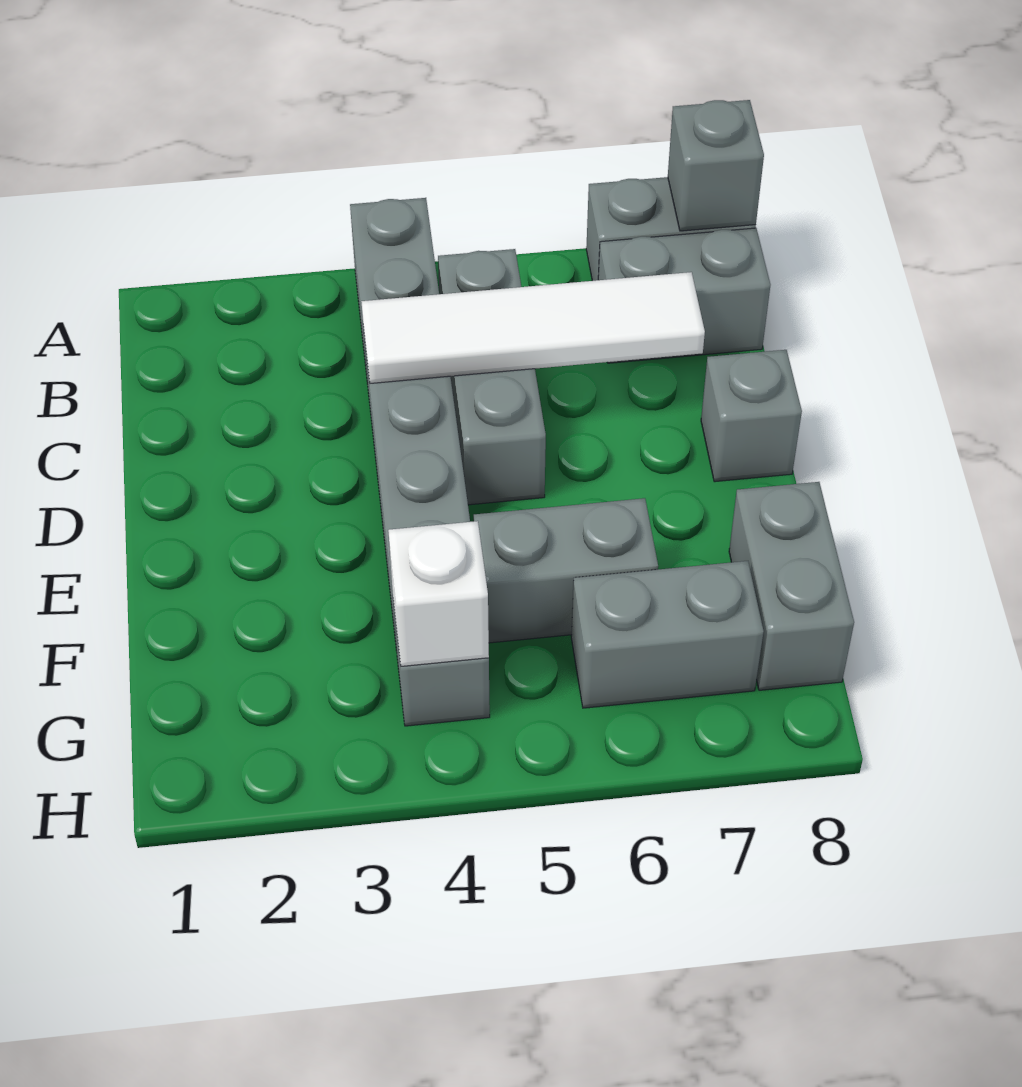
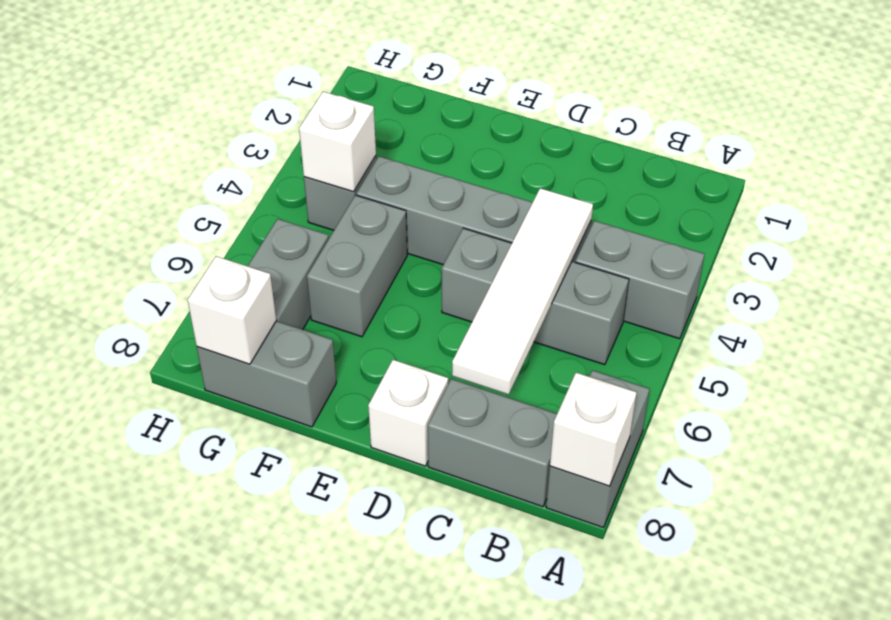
grey brick A8 level 2 -> white brick A8 level 2
grey brick B7:B8 level 1 -> grey brick B8:C8 level 1
grey brick D8 level 1 -> white brick D8 level 1
none -> white brick G8 level 2

